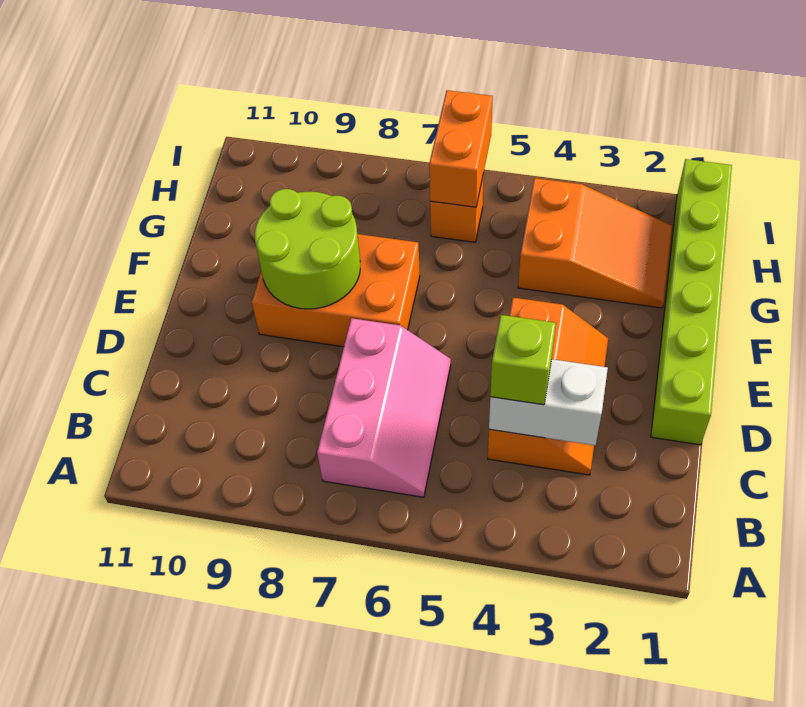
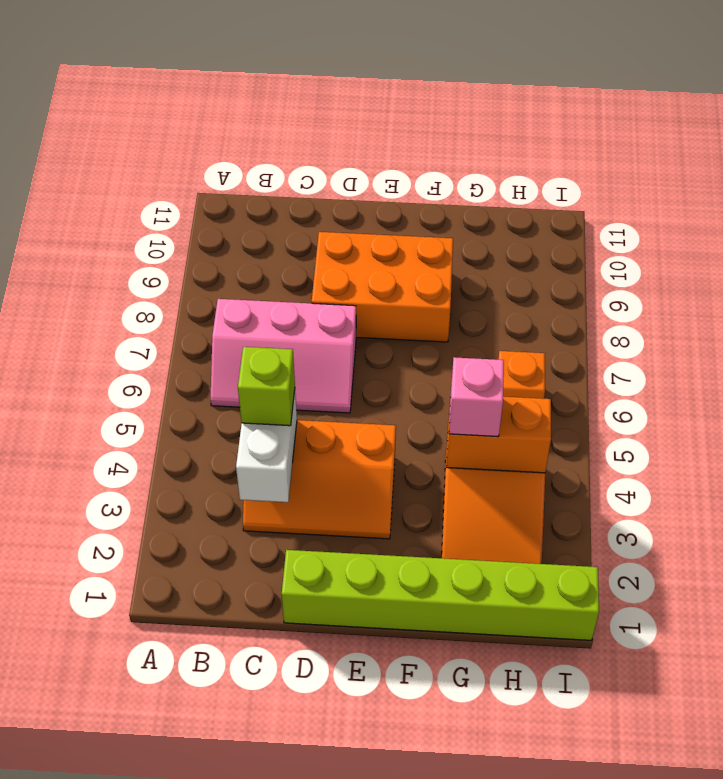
orange brick E7:F9 level 1 -> orange brick D8:F9 level 1
lime round brick E8:F9 level 2 -> none
none -> pink brick G4 level 3
orange brick H6:I6 level 2 -> orange brick G4:H4 level 2

